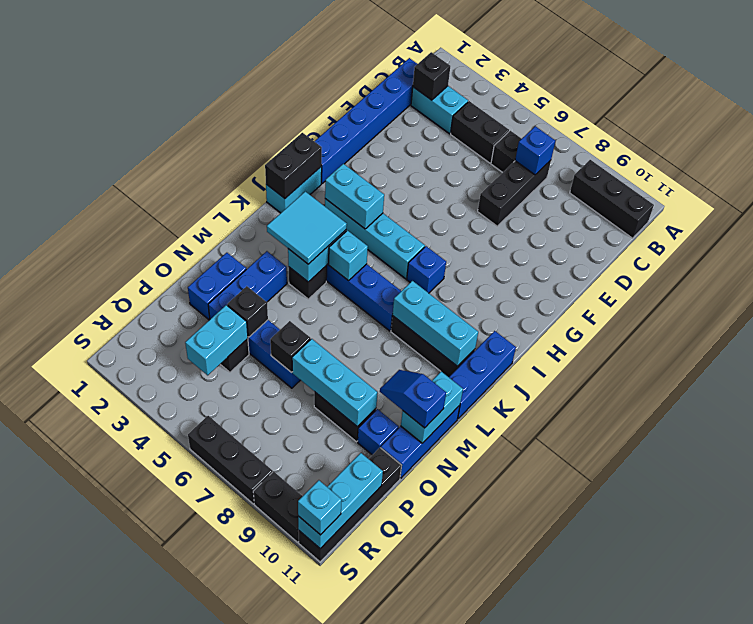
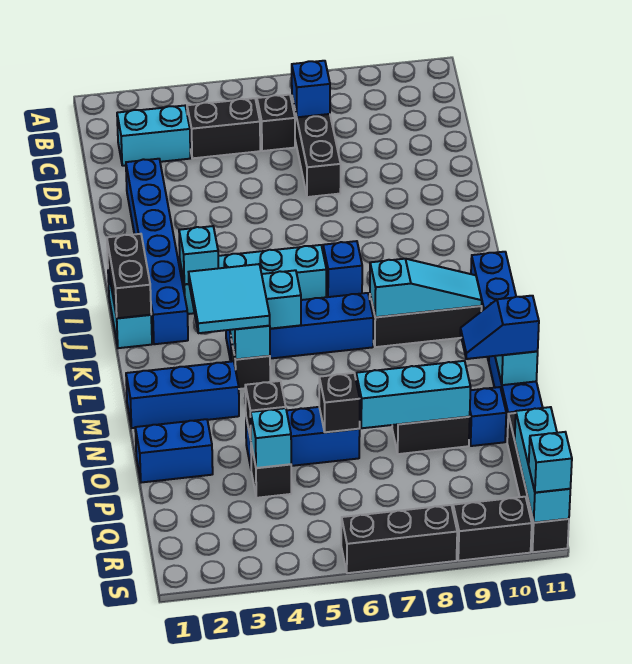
black brick B9:B11 level 1 -> none
blue brick C1:H1 level 1 -> blue brick E2:J2 level 1
black brick C2 level 2 -> none
cyan brick I3:I4 level 2 -> cyan brick I3 level 2
cyan brick K8:K10 level 2 -> cyan slope K8:K10 level 2 top 8
blue brick M3:O3 level 1 -> blue brick M1:M3 level 1
blue brick N2:O2 level 1 -> blue brick O1:O2 level 1
cyan brick P4:Q4 level 2 -> cyan brick P4 level 2

